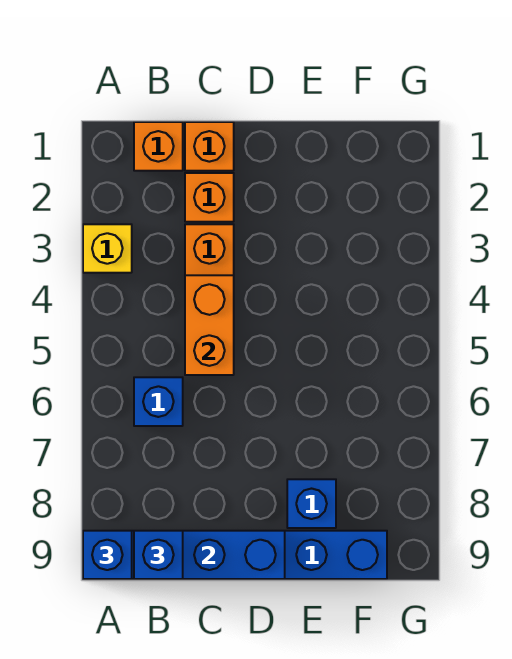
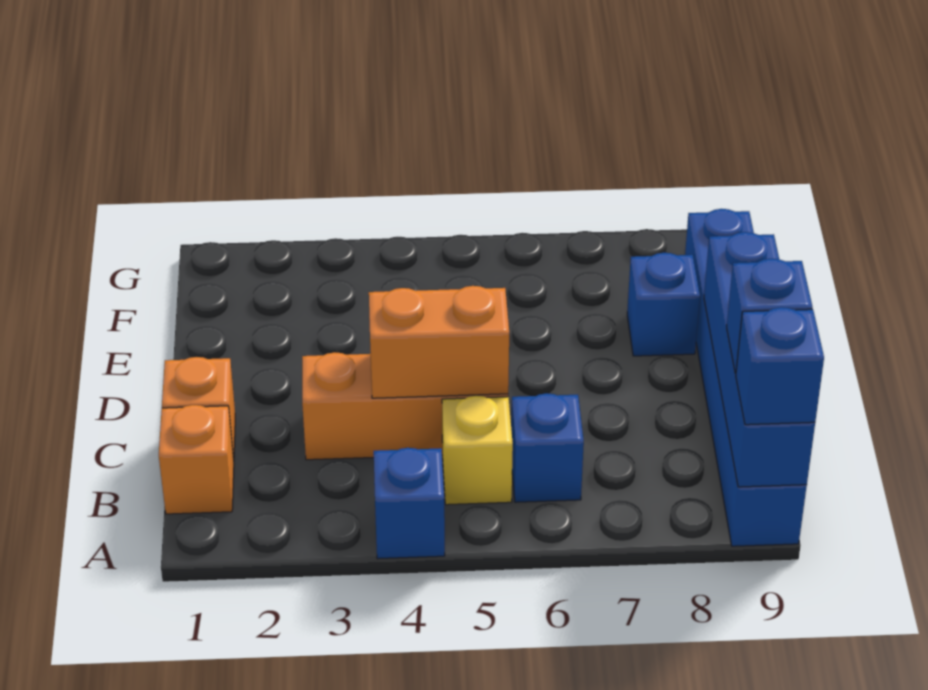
yellow brick A3 level 1 -> yellow brick B5 level 1
none -> blue brick A4 level 1
orange brick C2 level 1 -> none

